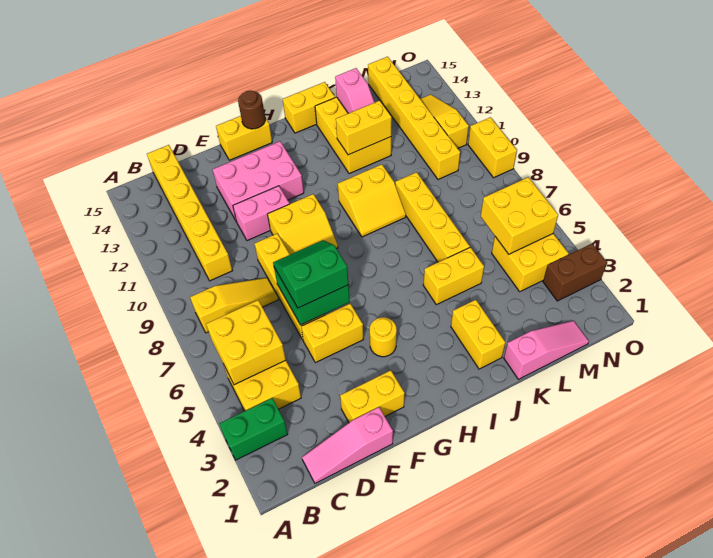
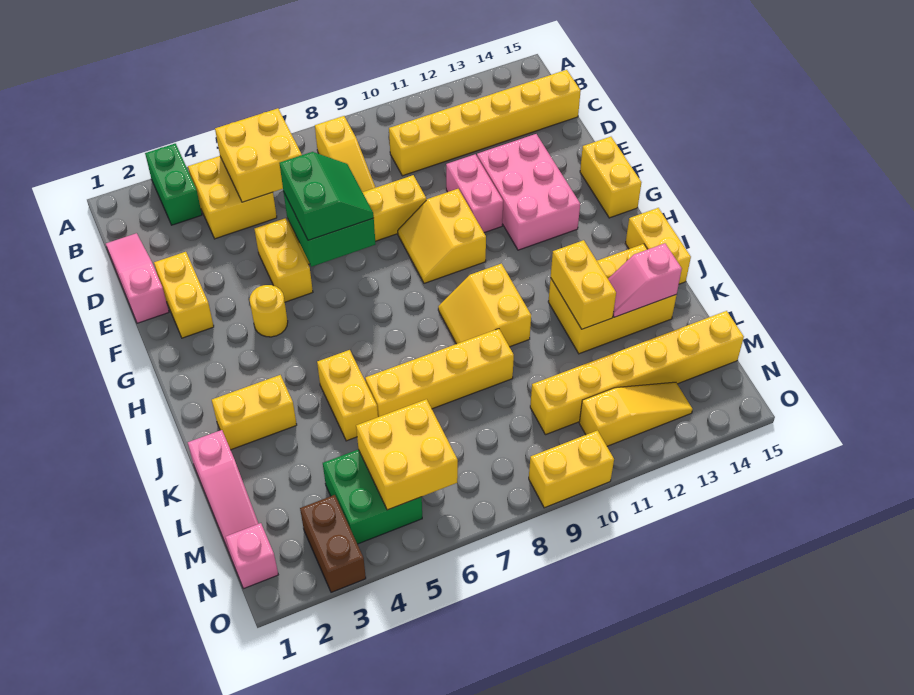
brown round brick G15 level 2 -> none
yellow brick M4:N5 level 1 -> green brick M4:N5 level 1
none -> pink brick N1 level 1

